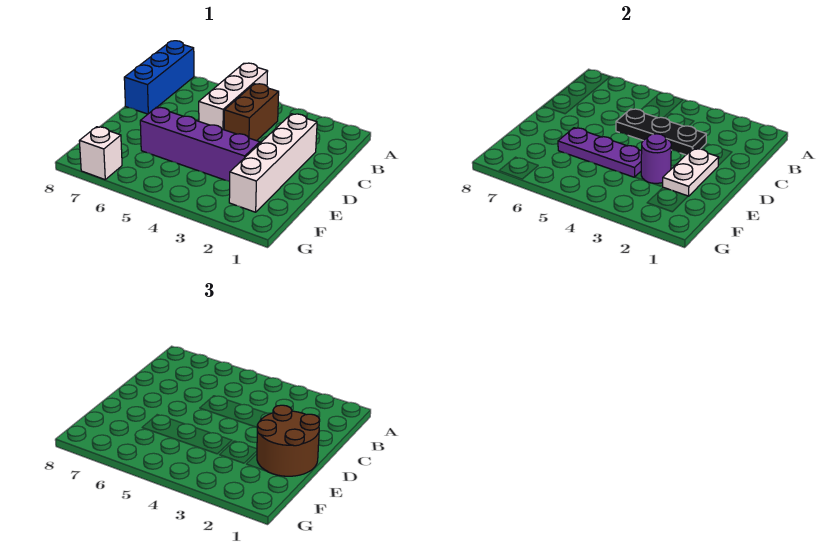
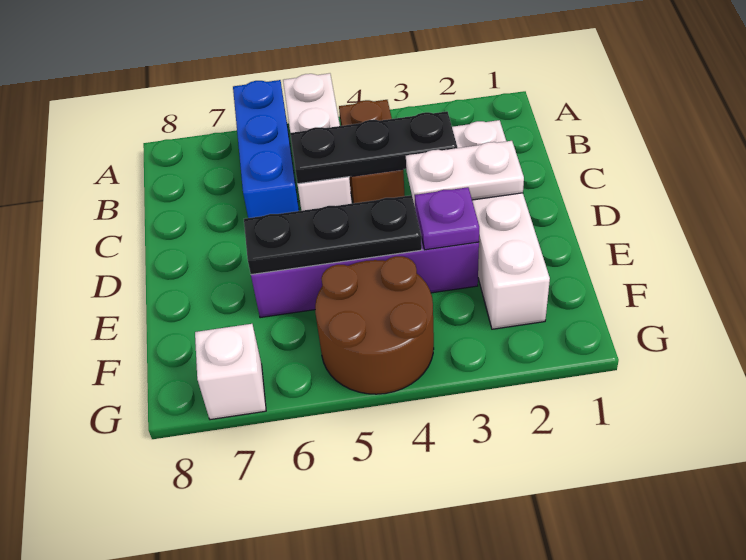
blue brick A8:C8 level 1 -> blue brick A6:C6 level 1
brown round brick D1:E2 level 3 -> brown round brick F4:G5 level 1
white plate D2:E2 level 2 -> white plate D2:D3 level 2
purple round brick E3 level 2 -> purple plate E3 level 2
purple plate E4:E6 level 2 -> black plate E4:E6 level 2

